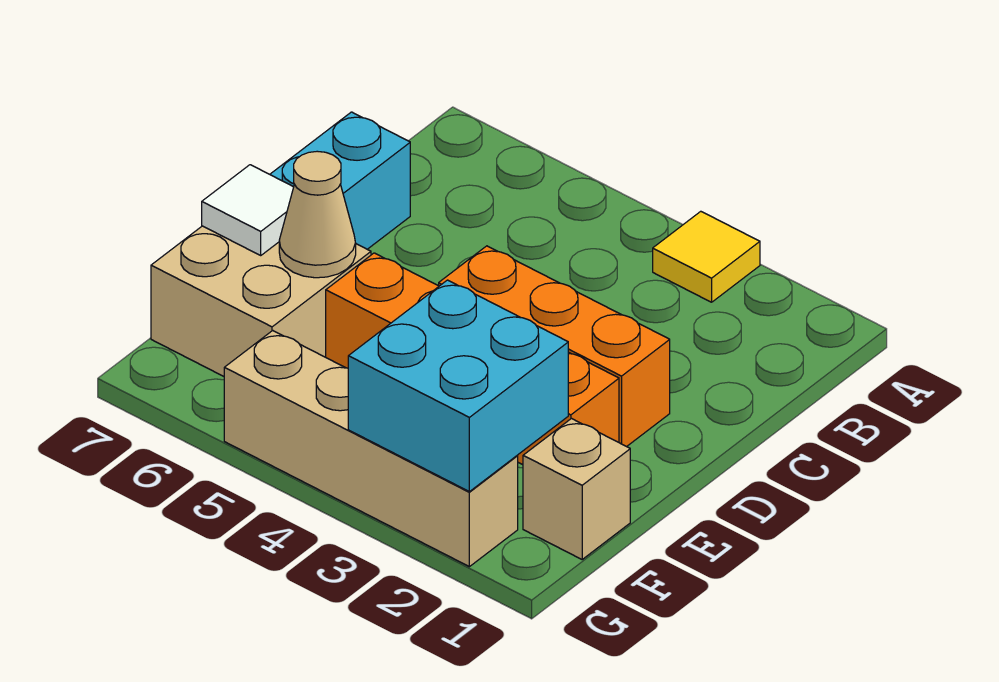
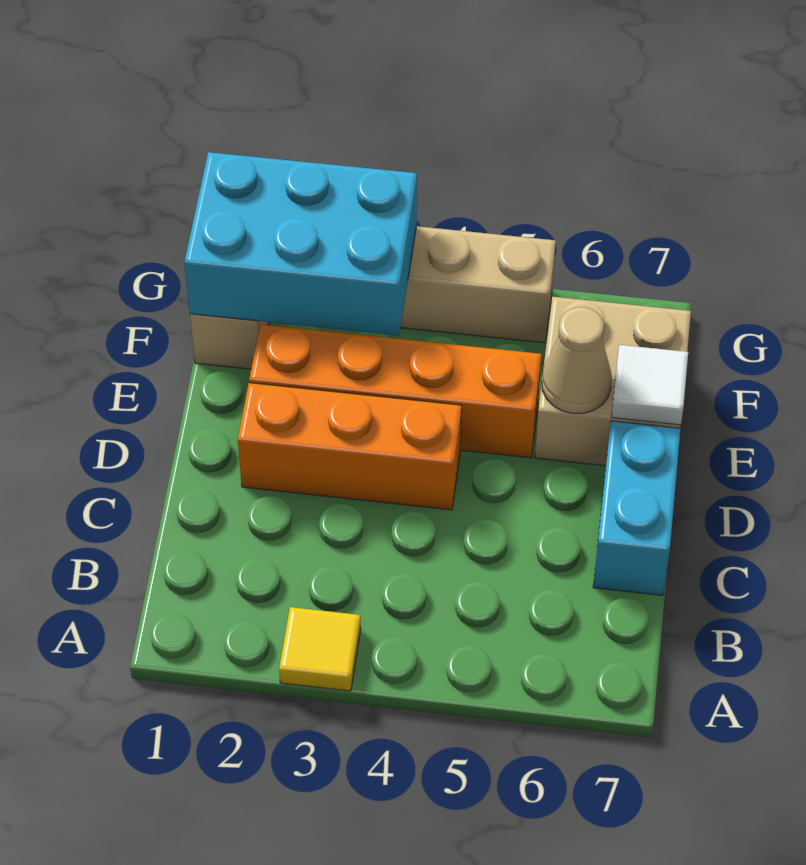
cyan brick F2:G3 level 2 -> cyan brick F1:G3 level 2

